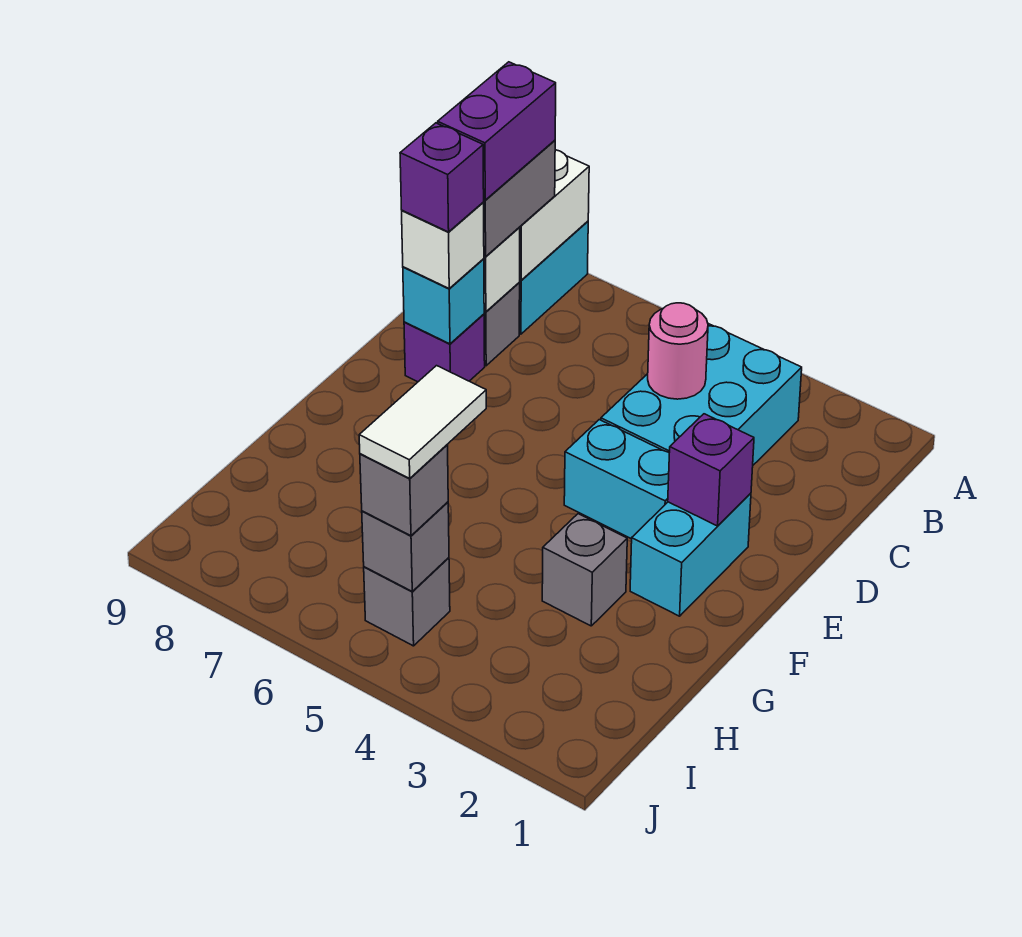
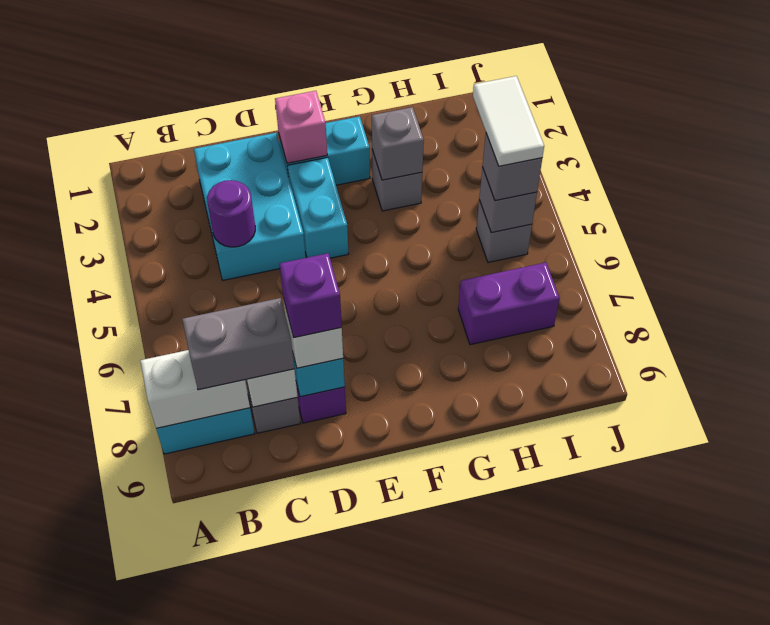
cyan brick B3:D4 level 1 -> cyan brick C2:D4 level 1
purple brick B8:C8 level 4 -> purple brick H7:I7 level 1
pink round brick C4 level 2 -> purple round brick C4 level 2
purple brick E2 level 2 -> pink brick E2 level 2
none -> grey brick G3 level 2
white tile H5:I5 level 4 -> white tile I4:I5 level 4

